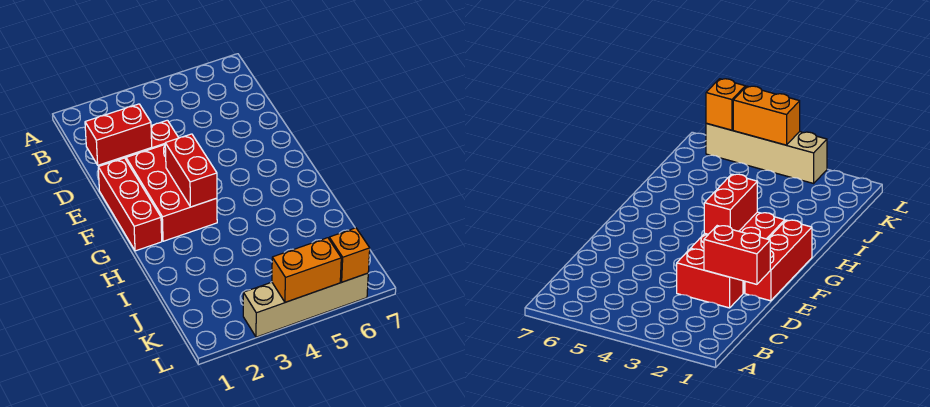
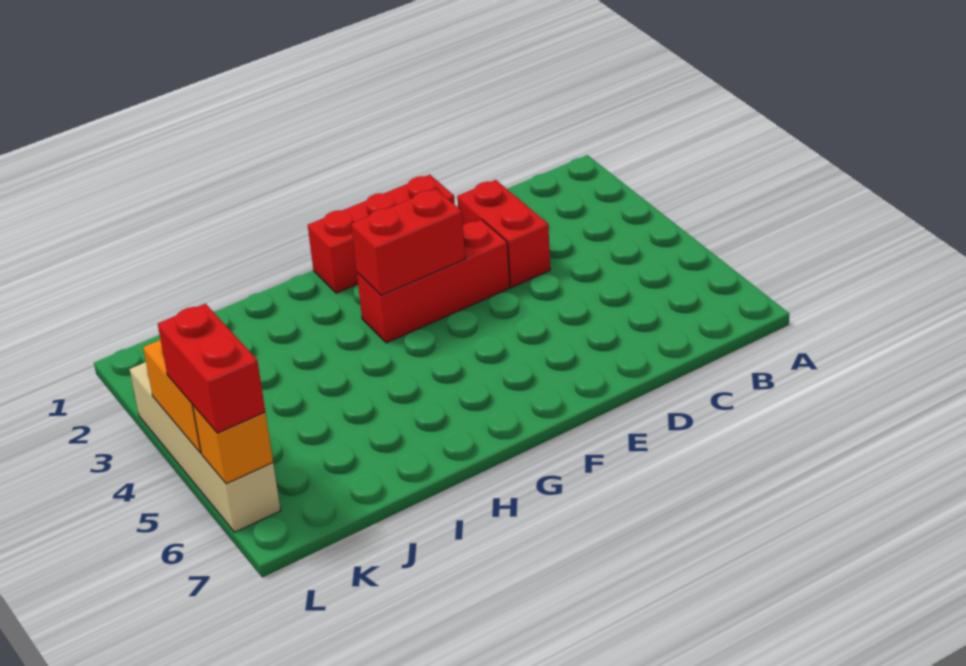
red brick D1:D2 level 2 -> red brick L5:L6 level 3
red brick E2:G3 level 1 -> red brick E3:G3 level 1

